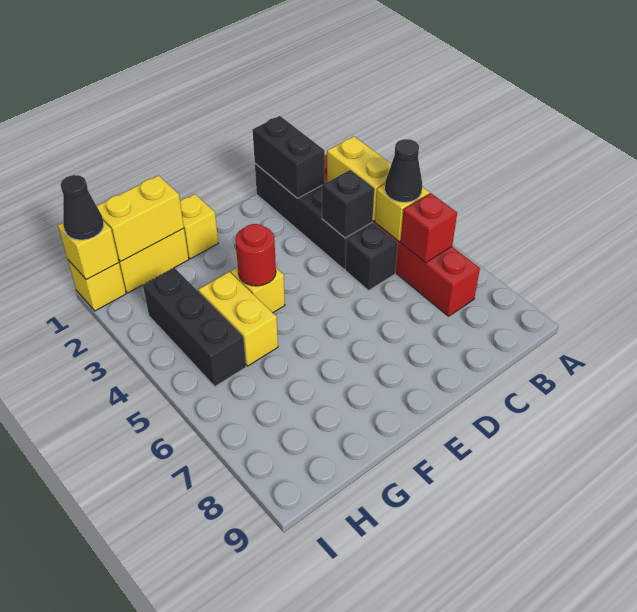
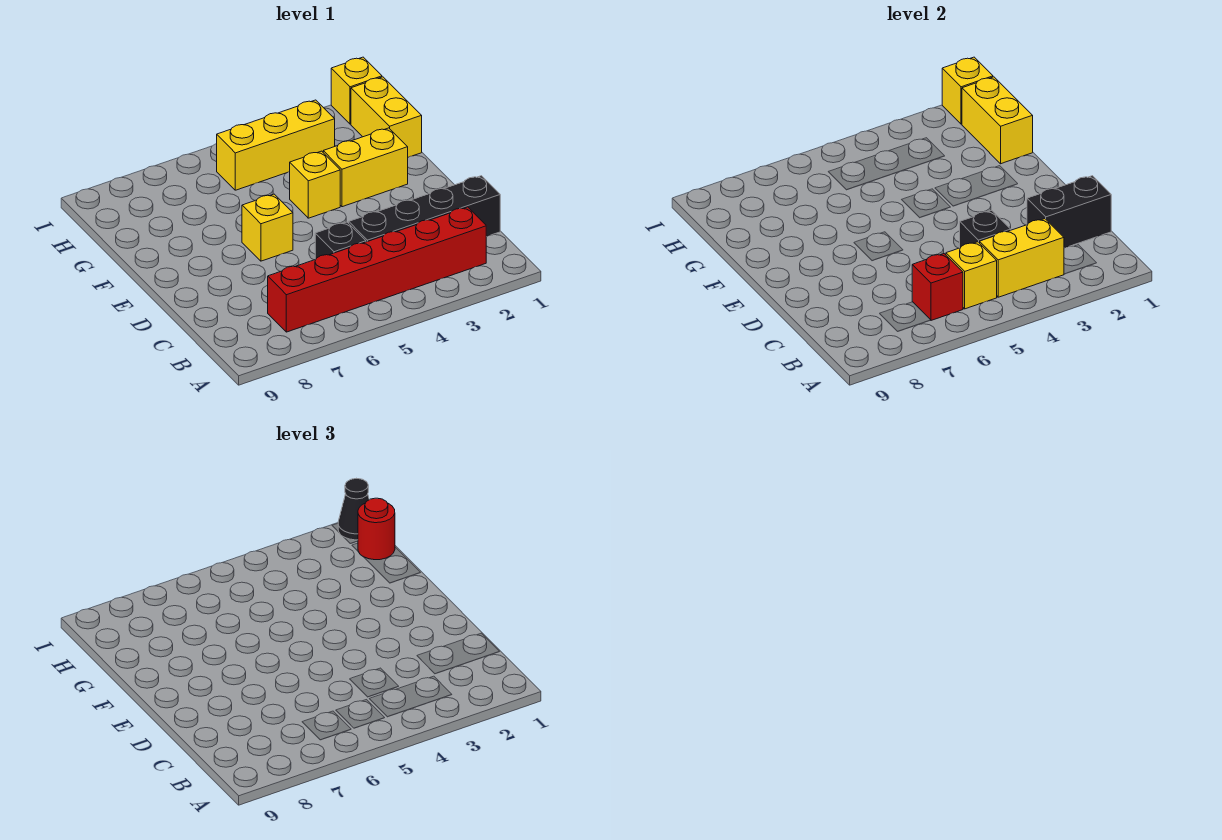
black cone B5 level 3 -> none
yellow brick F1 level 1 -> yellow brick E6 level 1
red round brick F4 level 2 -> red round brick H1 level 3
yellow brick G4:G5 level 1 -> yellow brick F2:F3 level 1
black brick H3:H5 level 1 -> yellow brick H3:H5 level 1

